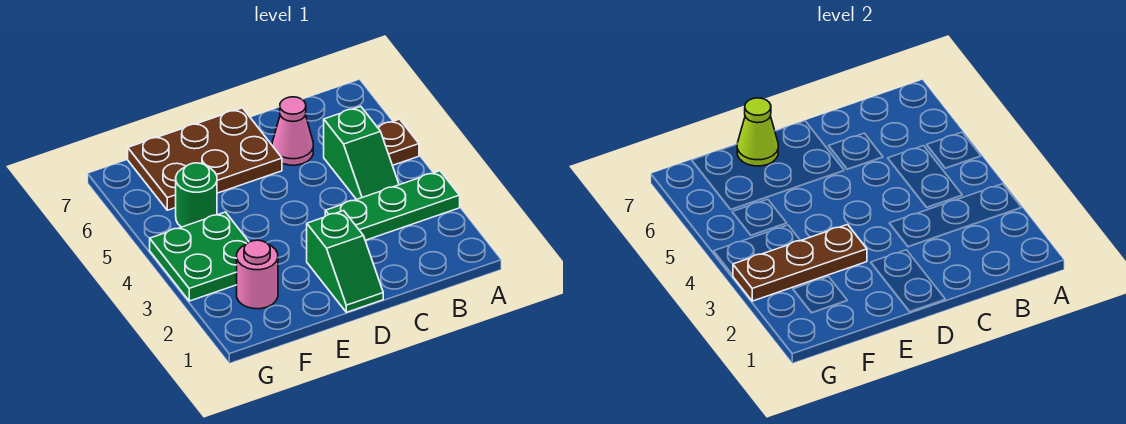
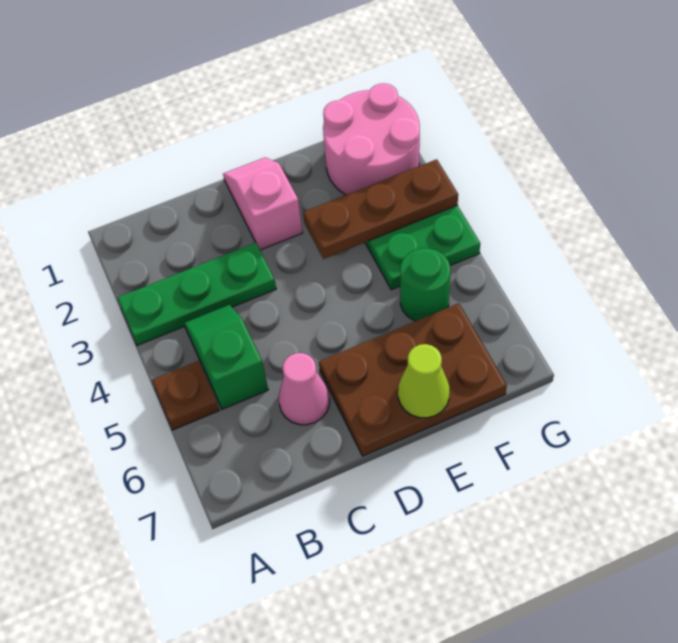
green slope D1:D2 level 1 top 2 -> pink slope D1:D2 level 1 top 2
pink round brick F2 level 1 -> pink round brick F1:G2 level 1

